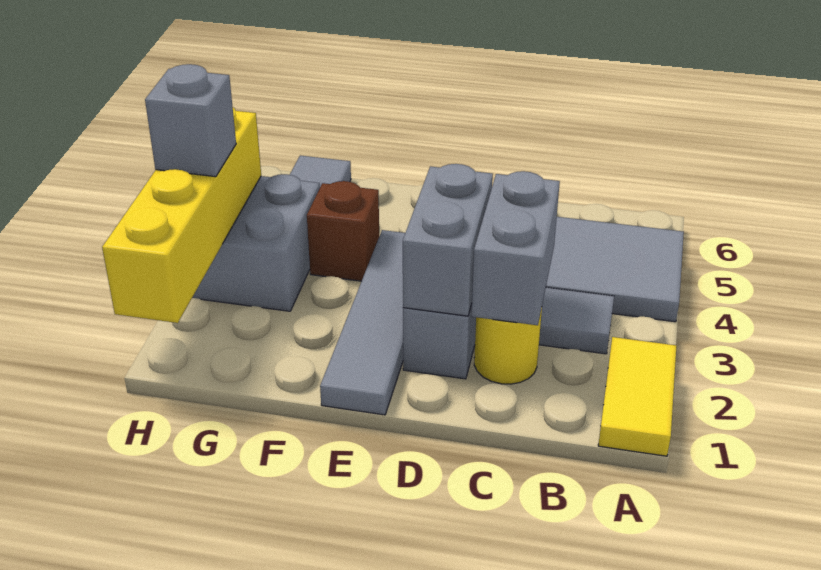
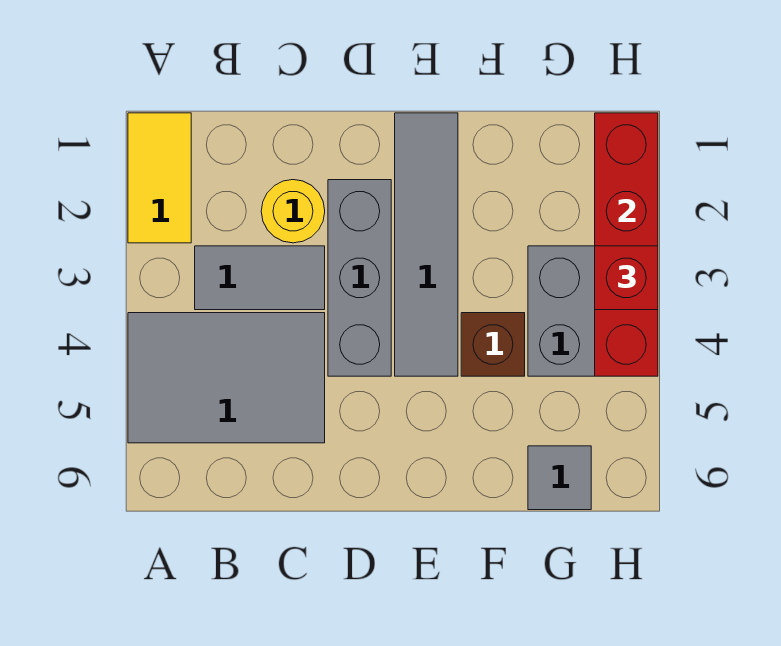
grey brick C2:C3 level 2 -> none
grey brick D2:D3 level 2 -> none
yellow brick H1:H4 level 2 -> red brick H1:H4 level 2
grey brick H3 level 3 -> red brick H3 level 3

